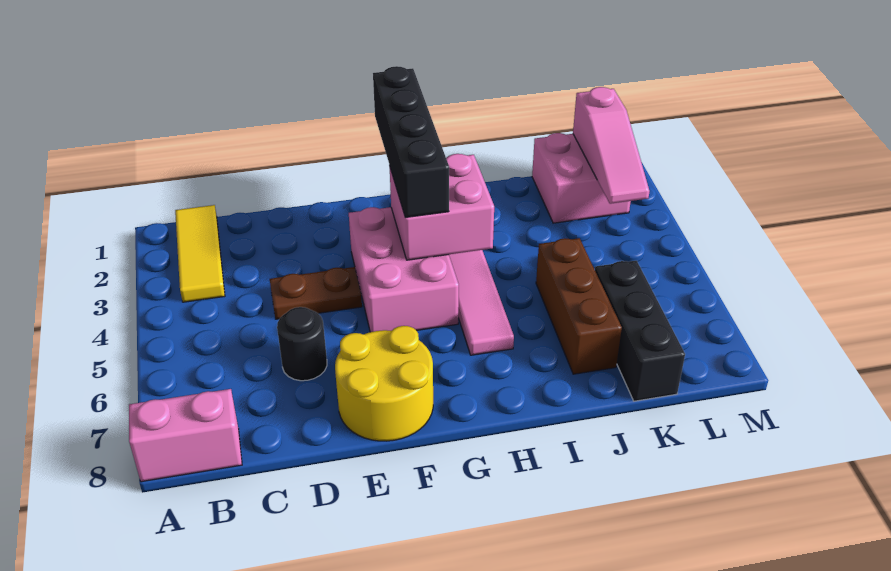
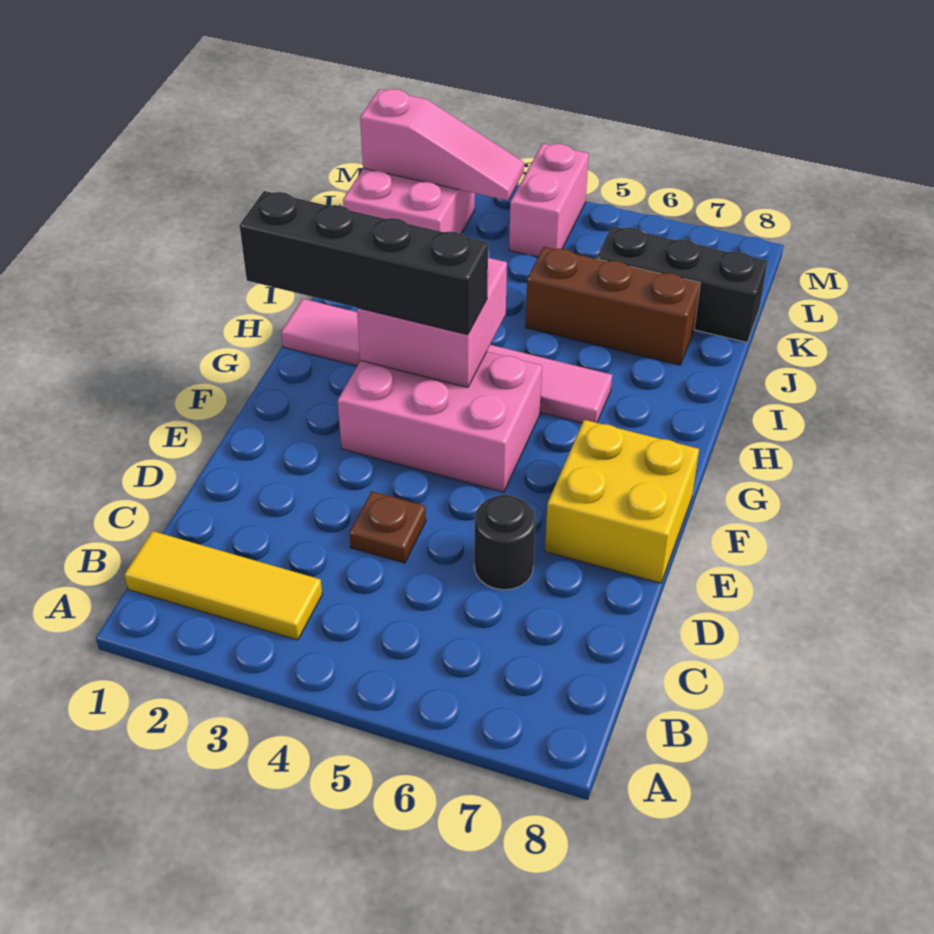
pink brick A8:B8 level 1 -> pink brick L4:M4 level 1
brown plate D4:E4 level 1 -> brown plate D4 level 1
yellow round brick E7:F8 level 1 -> yellow brick E7:F8 level 1

